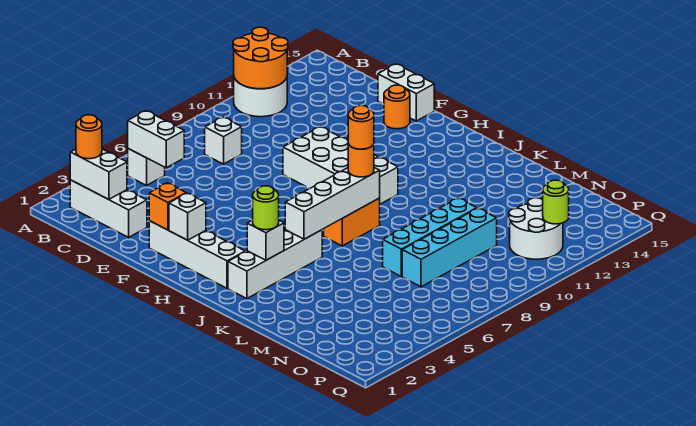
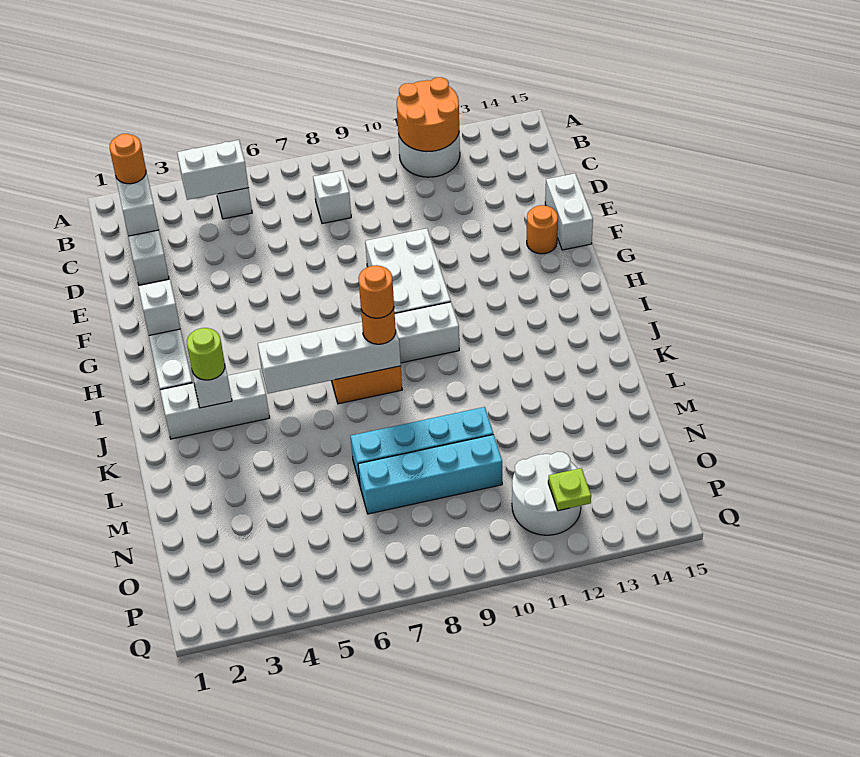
white brick B5:C5 level 2 -> white brick B4:B5 level 2
orange brick F2 level 2 -> none
white brick J2:J5 level 1 -> white brick J2:J4 level 1
lime round brick P12 level 2 -> lime plate P12 level 2

